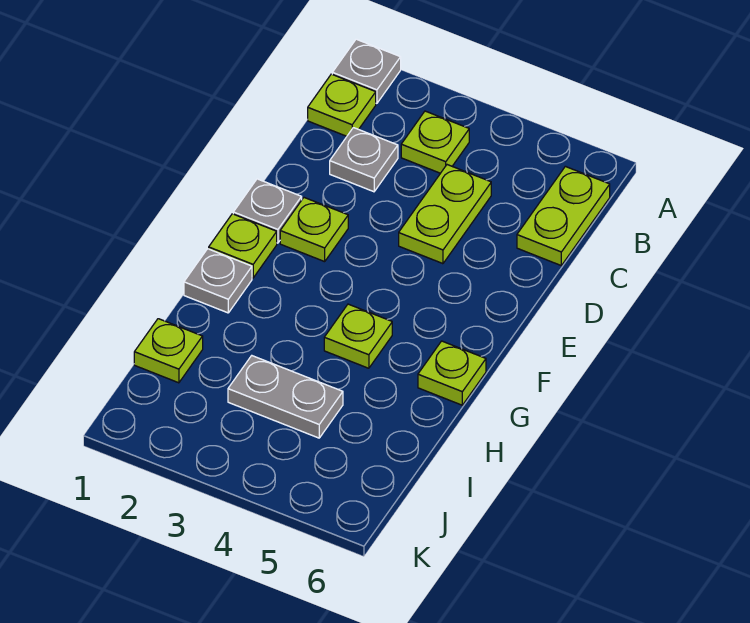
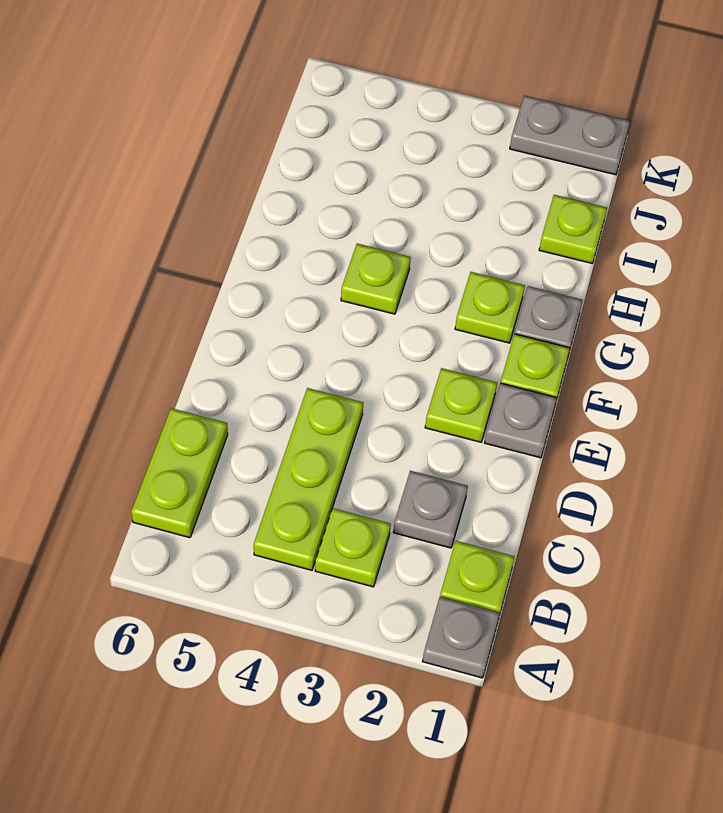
lime plate C4:D4 level 1 -> lime plate B4:D4 level 1
lime plate G6 level 1 -> lime plate G2 level 1
grey plate I3:I4 level 1 -> grey plate K1:K2 level 1

